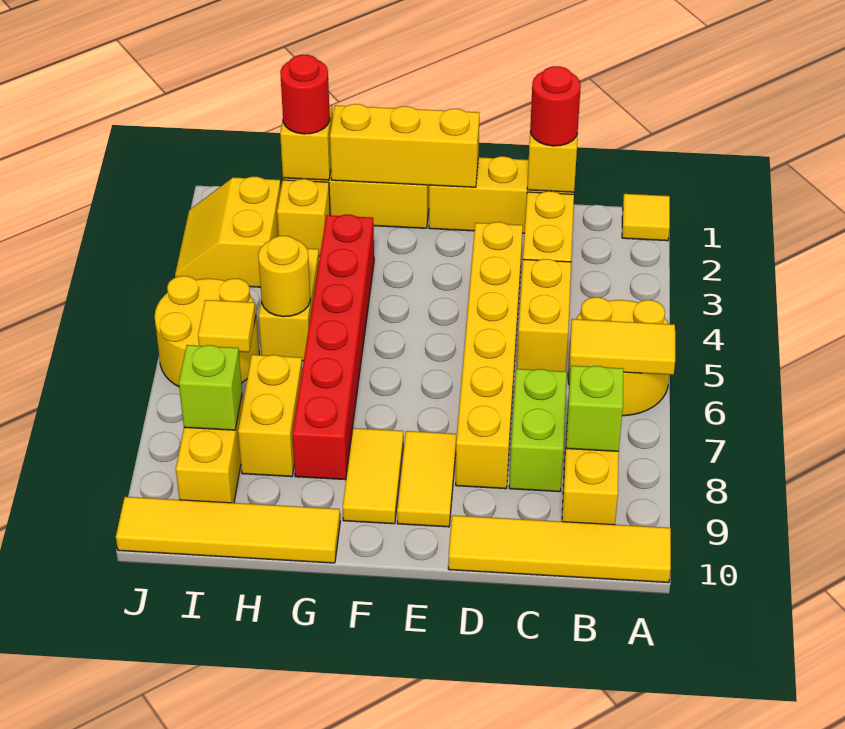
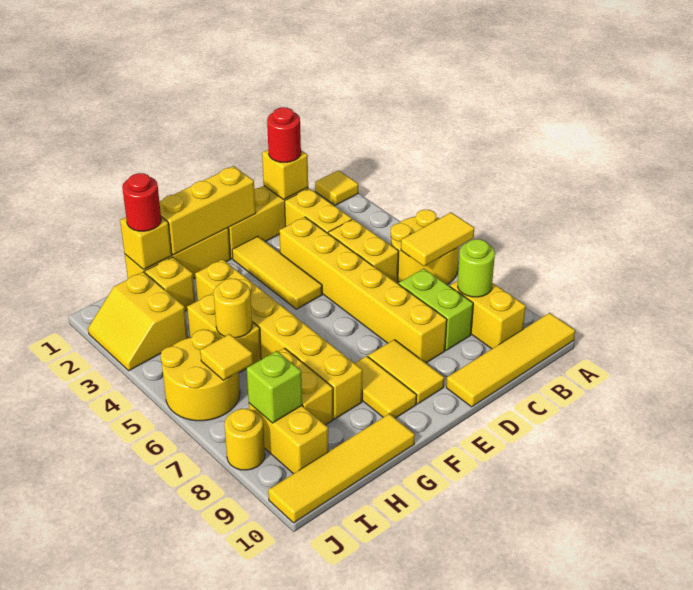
lime brick B8 level 2 -> lime round brick B8 level 2
none -> yellow tile E2:E4 level 1
red brick G3:G8 level 1 -> yellow brick G3:G8 level 1
none -> yellow round brick J8 level 1

